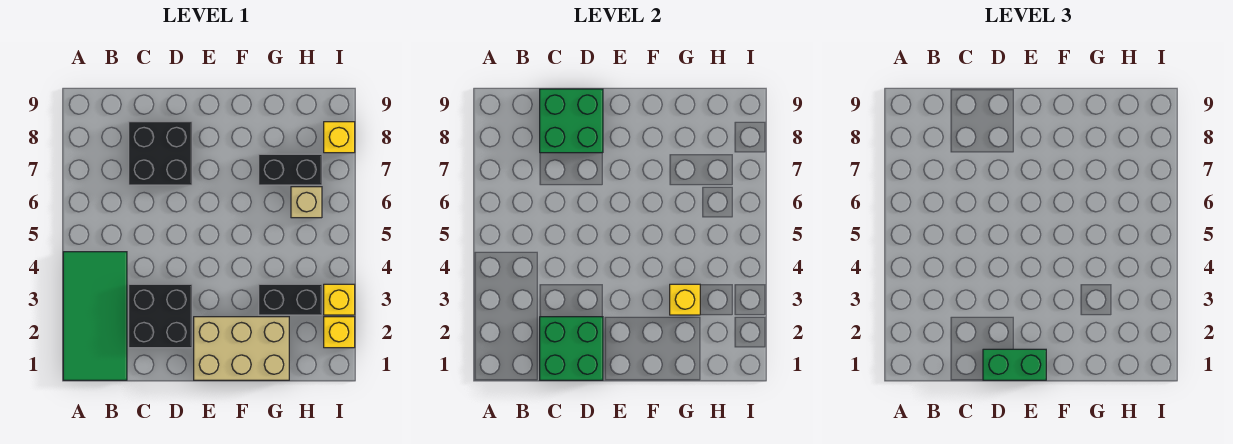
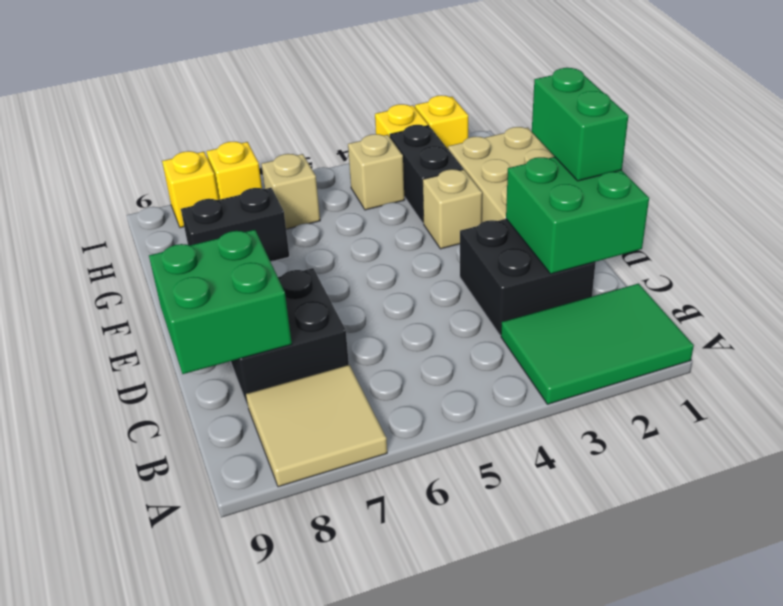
green tile A1:B4 level 1 -> green tile A1:B3 level 1
none -> tan tile A7:B8 level 1
none -> tan brick F3 level 1
yellow brick G3 level 2 -> yellow brick I7 level 1
black brick G7:H7 level 1 -> black brick G7:G8 level 1
none -> tan brick H4 level 1

